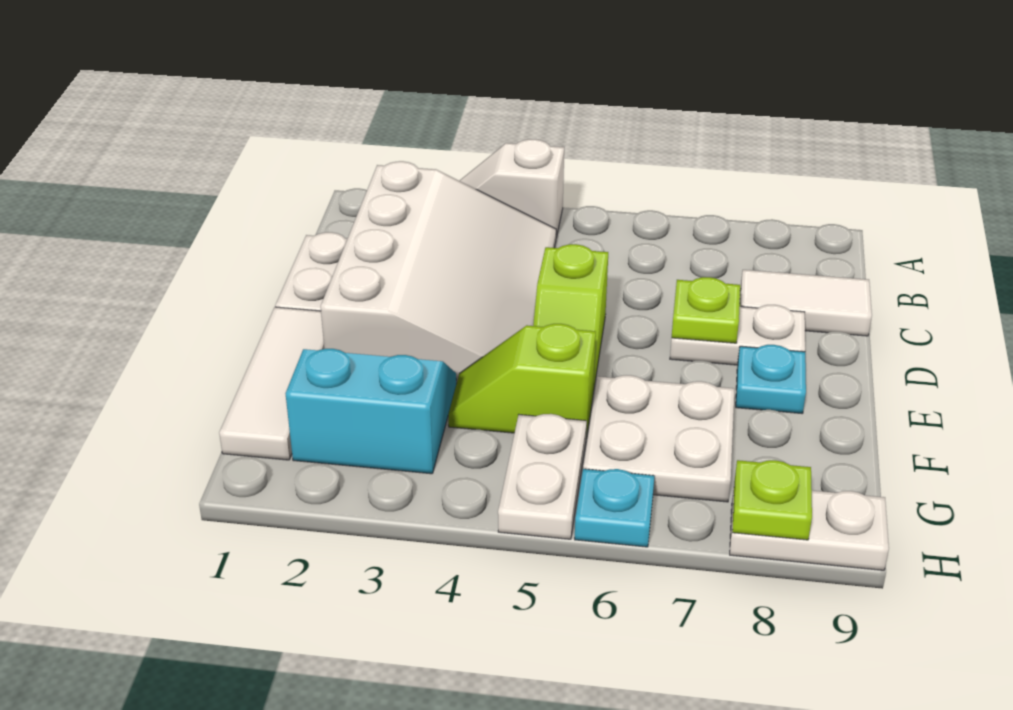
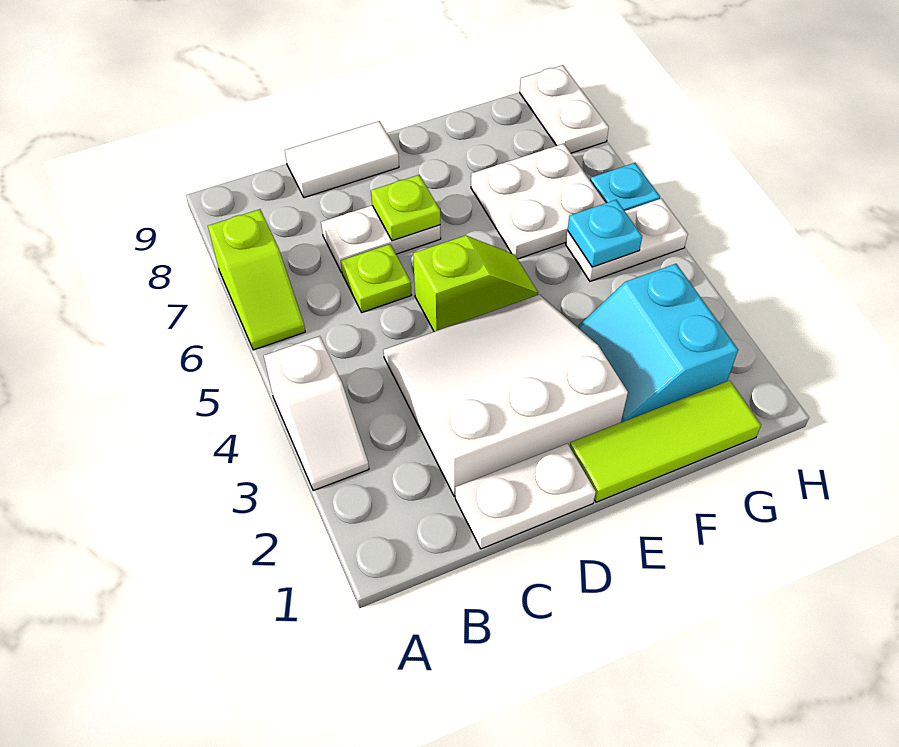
white slope B2:E4 level 1 top 2 -> white slope C2:E4 level 1 top 2
white tile C8:C9 level 1 -> white tile C9:D9 level 1
white plate D7:D8 level 1 -> white plate C7:D7 level 1
white tile E1:G1 level 1 -> lime tile E1:G1 level 1
cyan plate E8 level 1 -> cyan plate G5 level 2
lime slope F4:F5 level 1 top 5 -> lime slope A6:A7 level 1 top 7
lime plate H8 level 2 -> lime plate C6 level 1

